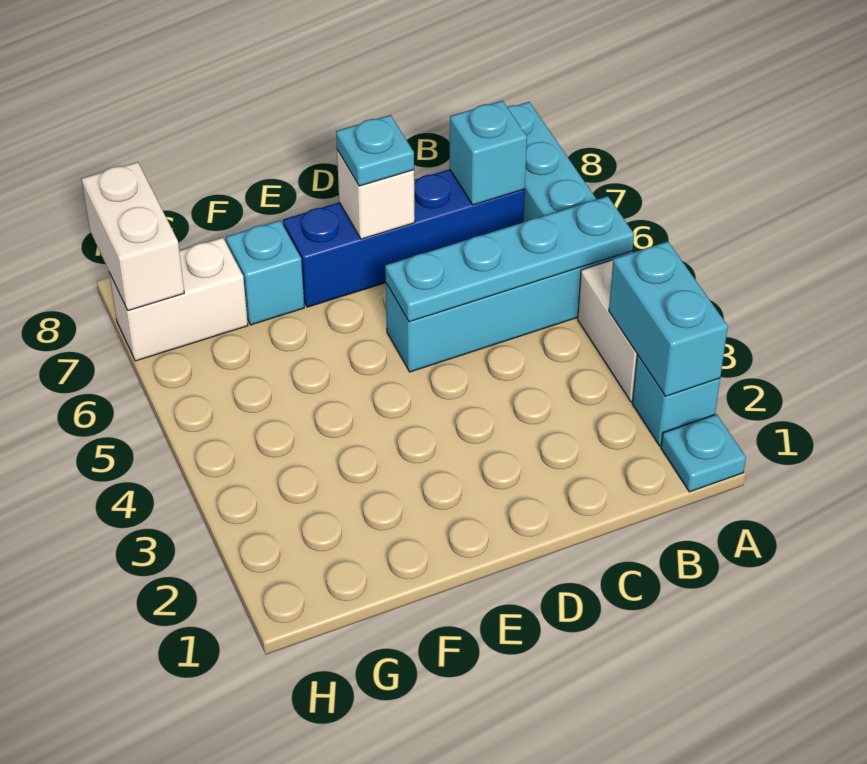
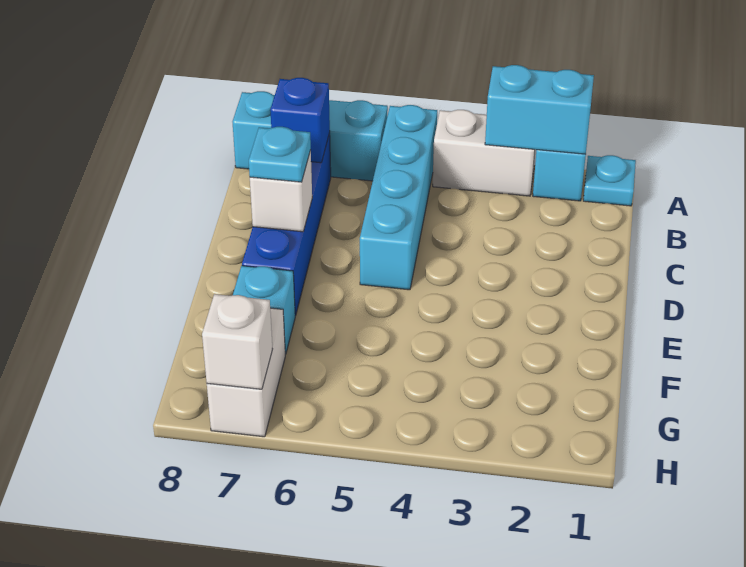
cyan plate A5:D5 level 2 -> none
cyan brick B7 level 2 -> blue brick B7 level 2
white brick H7:H8 level 2 -> white brick H7 level 2

